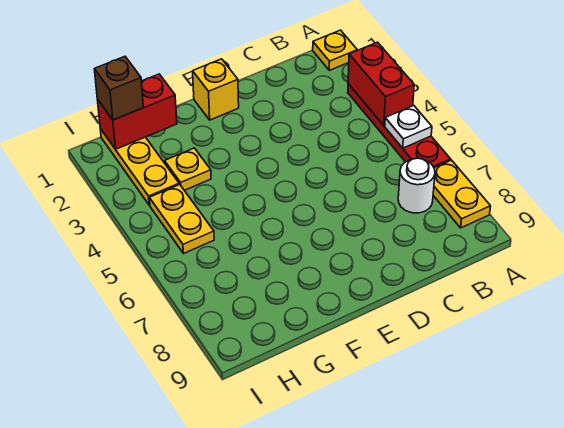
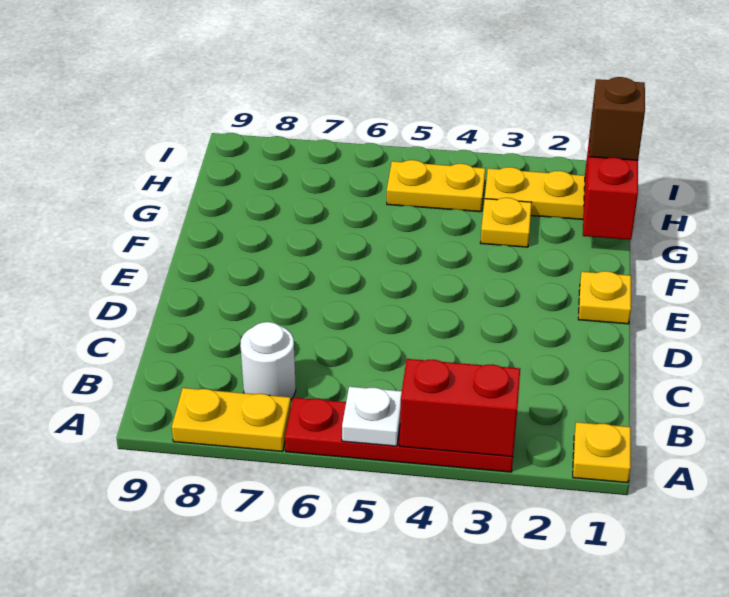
yellow brick E1 level 1 -> yellow plate E1 level 1

